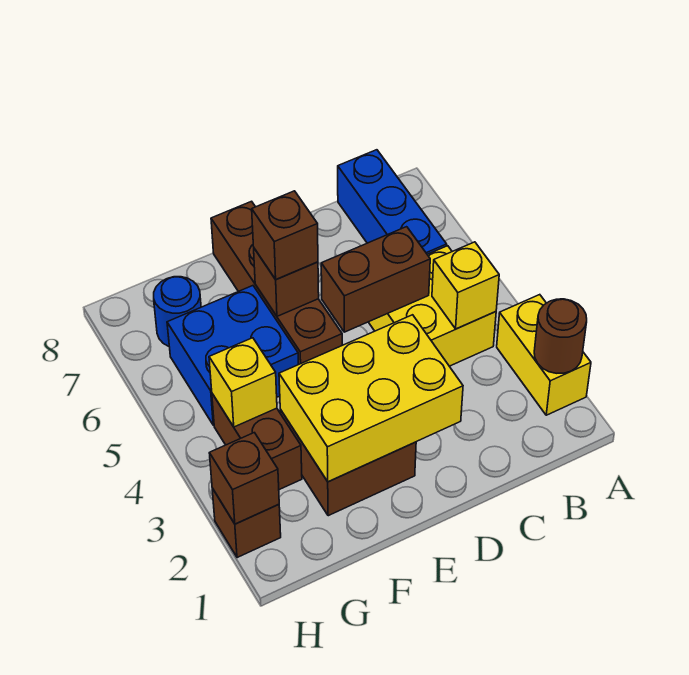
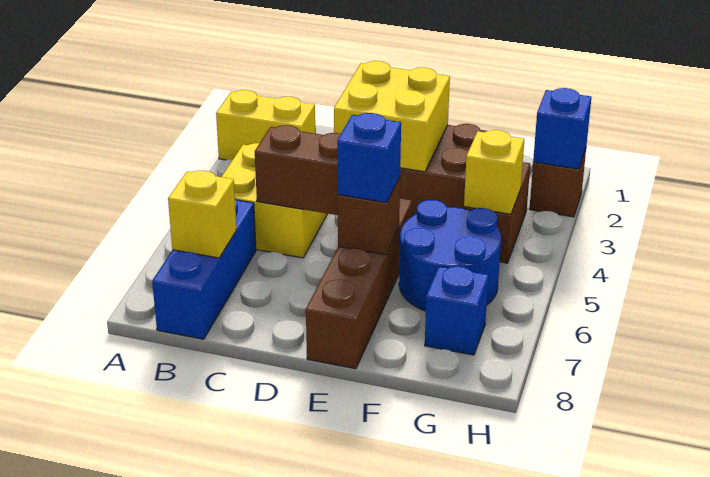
yellow brick A2:A3 level 1 -> yellow brick A2:B2 level 1
brown round brick A2 level 2 -> none
yellow brick B4 level 2 -> yellow brick B7 level 2
yellow brick D2:F3 level 2 -> yellow brick D2:E3 level 2
brown brick E6 level 3 -> blue brick E6 level 3
blue brick F5:G6 level 1 -> blue round brick F5:G6 level 1
blue round brick G7 level 1 -> blue brick G7 level 1
brown brick H2 level 2 -> blue brick H2 level 2

